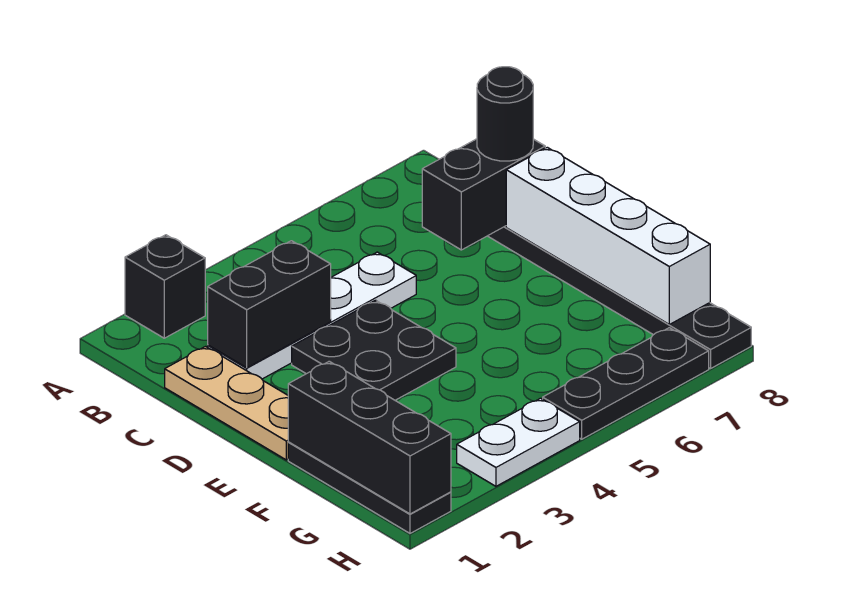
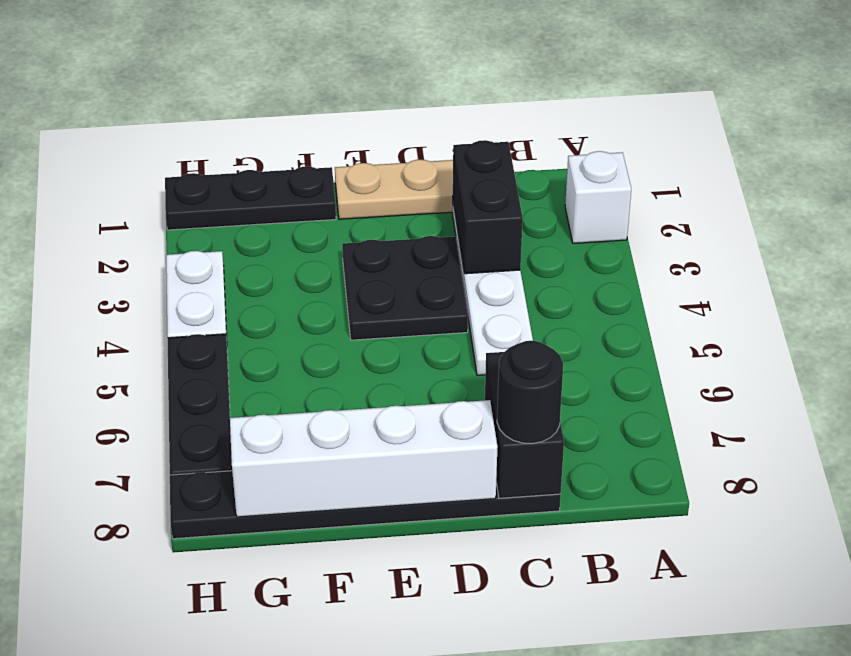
black brick A2 level 1 -> white brick A2 level 1
black brick F1:H1 level 2 -> none

